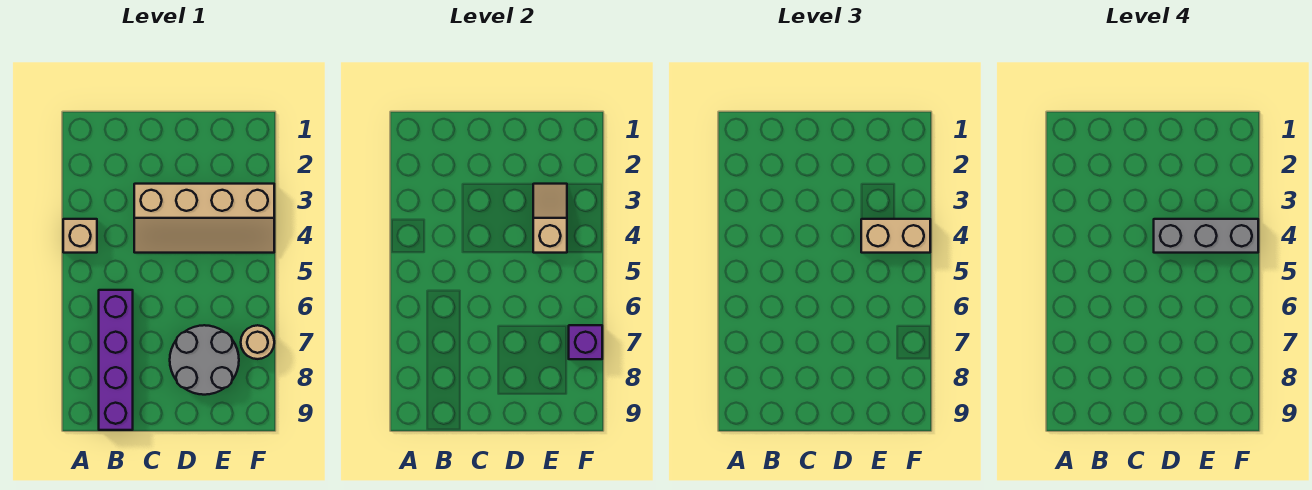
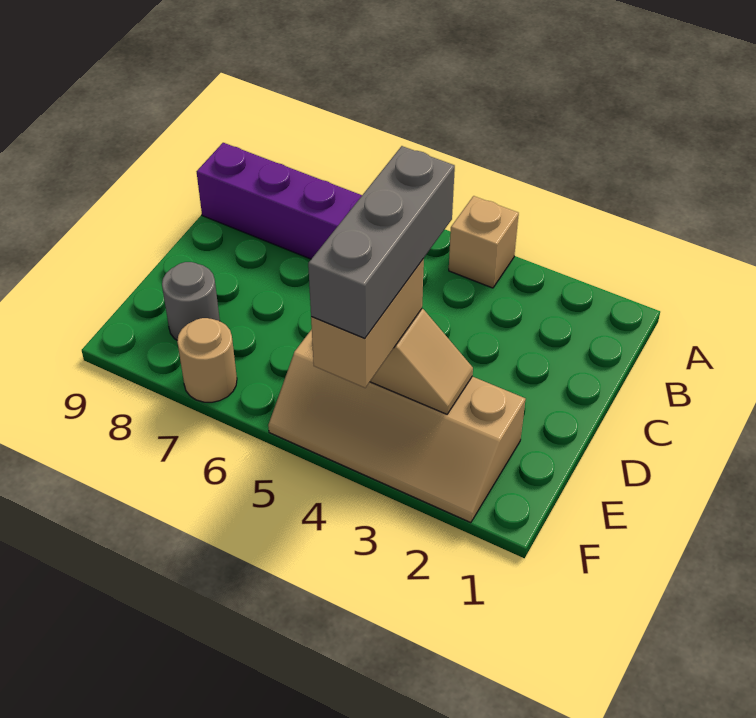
tan slope C3:F4 level 1 top 3 -> tan slope E2:F5 level 1 top E
grey round brick D7:E8 level 1 -> grey round brick E8 level 1
purple brick F7 level 2 -> none

